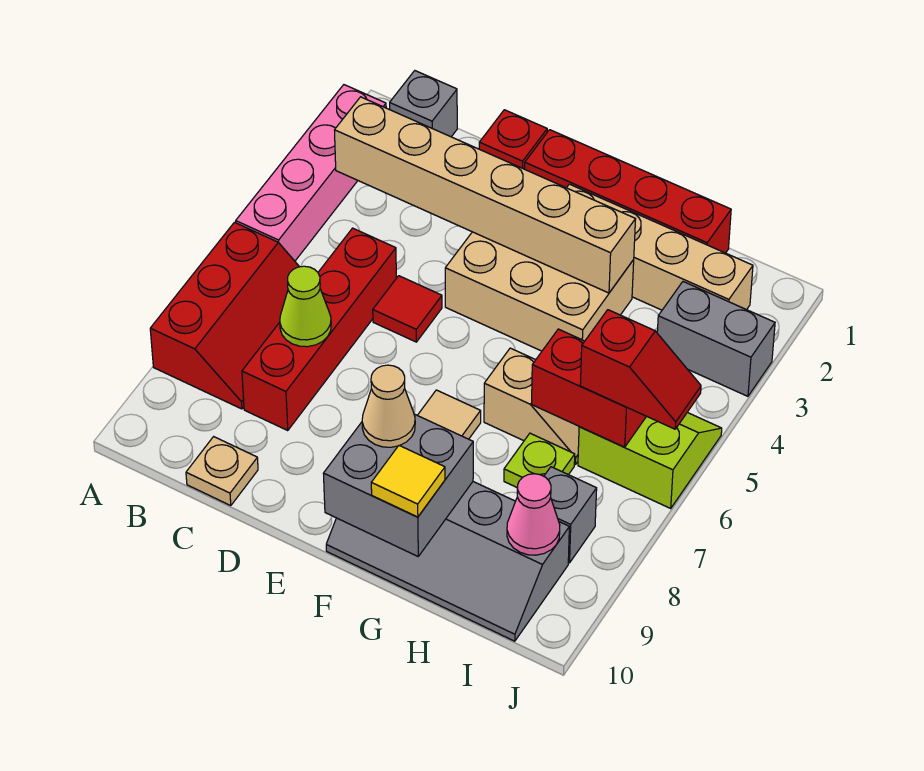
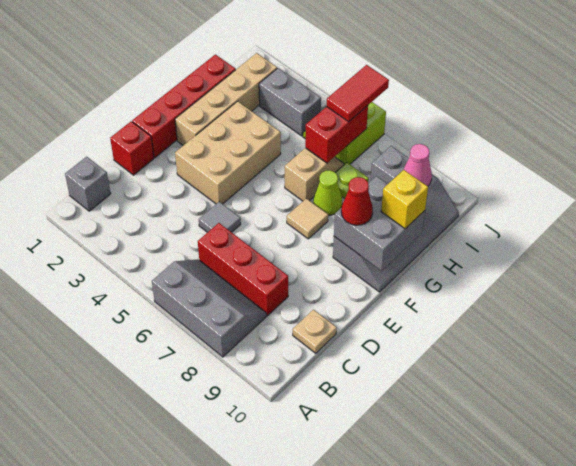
pink brick A2:A5 level 1 -> none
red slope A6:B8 level 1 top A -> grey slope A6:B8 level 1 top A
tan brick B3:G3 level 2 -> none
red brick C5:C8 level 1 -> red brick C6:C8 level 1
lime cone C7 level 2 -> lime cone G7 level 1
red tile D5 level 1 -> grey tile D5 level 1
tan cone F9 level 3 -> red cone F9 level 3
yellow tile G10 level 3 -> yellow brick G10 level 3
grey brick I3:J3 level 1 -> grey brick I3:I4 level 1
red slope I6:J6 level 3 top I -> red tile I6:J6 level 3

